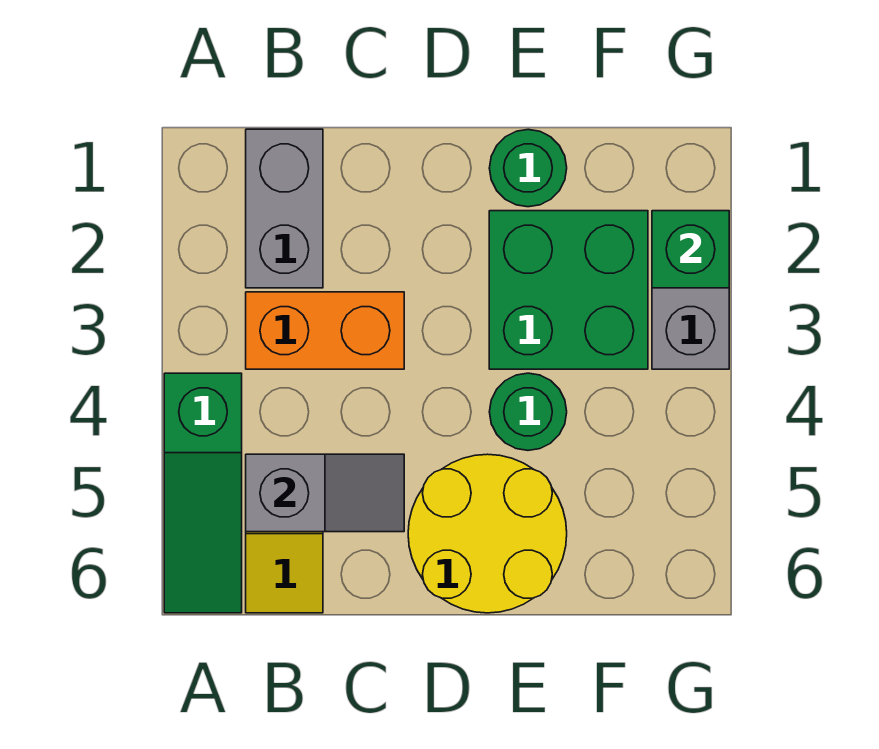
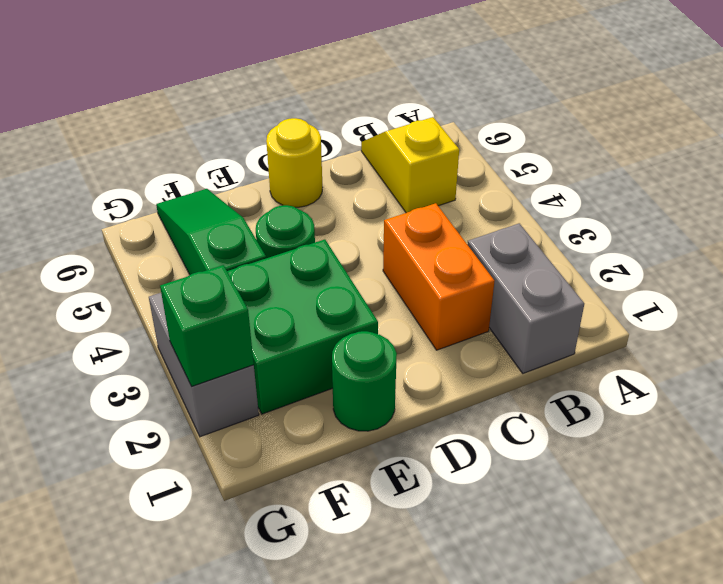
green slope A4:A6 level 1 top 4 -> green slope F4:F6 level 1 top 4
orange brick B3:C3 level 1 -> orange brick C2:C3 level 1
grey slope B5:C5 level 2 top B -> none
yellow round brick D5:E6 level 1 -> yellow round brick D6 level 1

